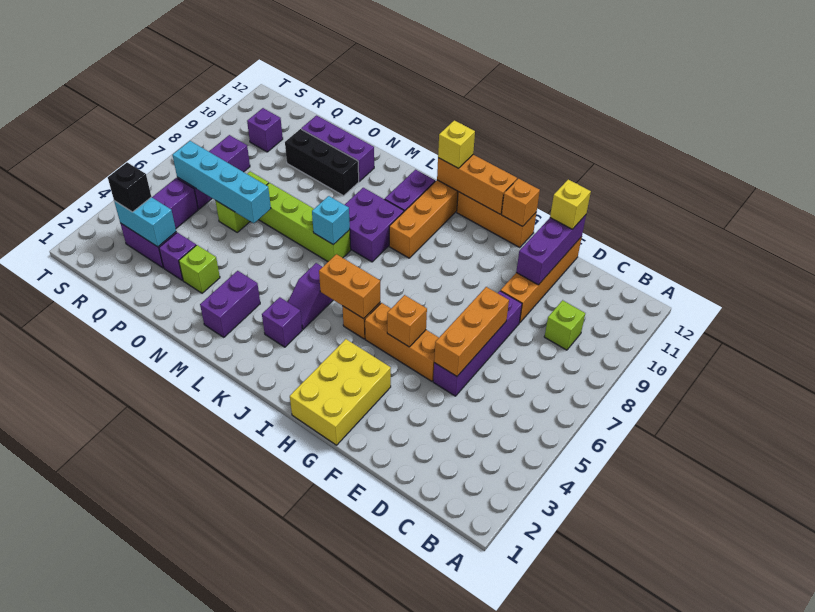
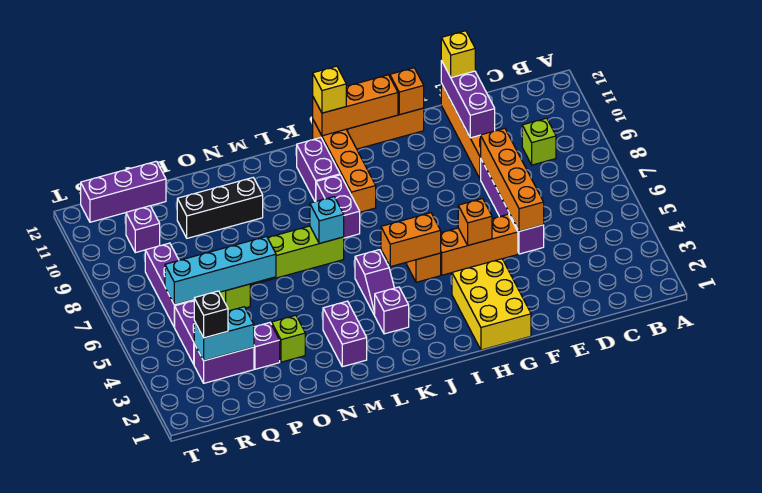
orange brick E5:E7 level 2 -> orange brick E5:E8 level 2
purple brick K8:L9 level 1 -> purple brick K8:K9 level 1
purple brick N11:P11 level 1 -> purple brick Q12:S12 level 1

